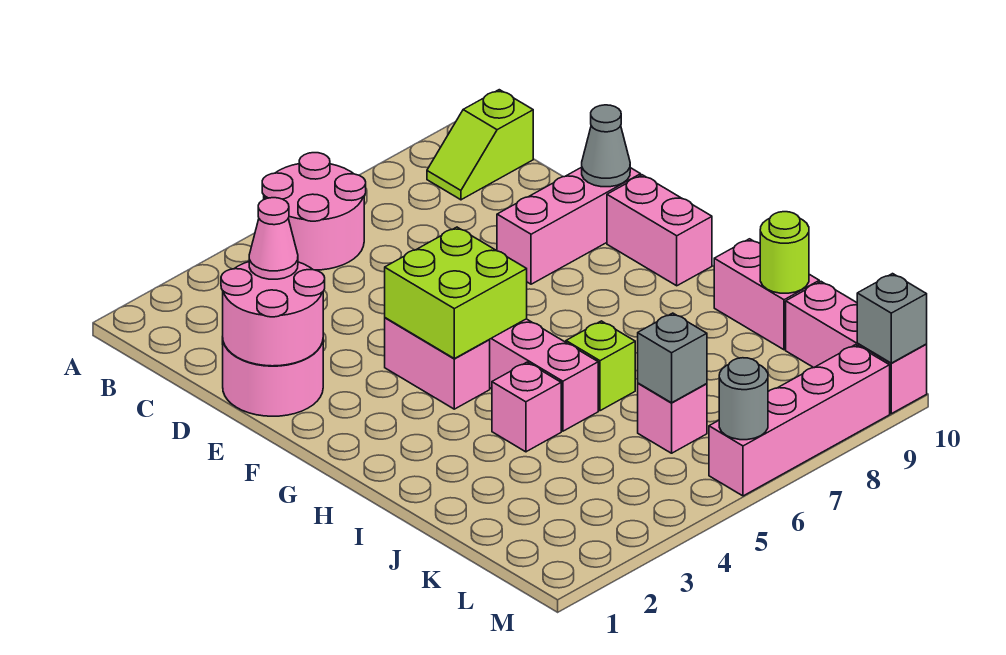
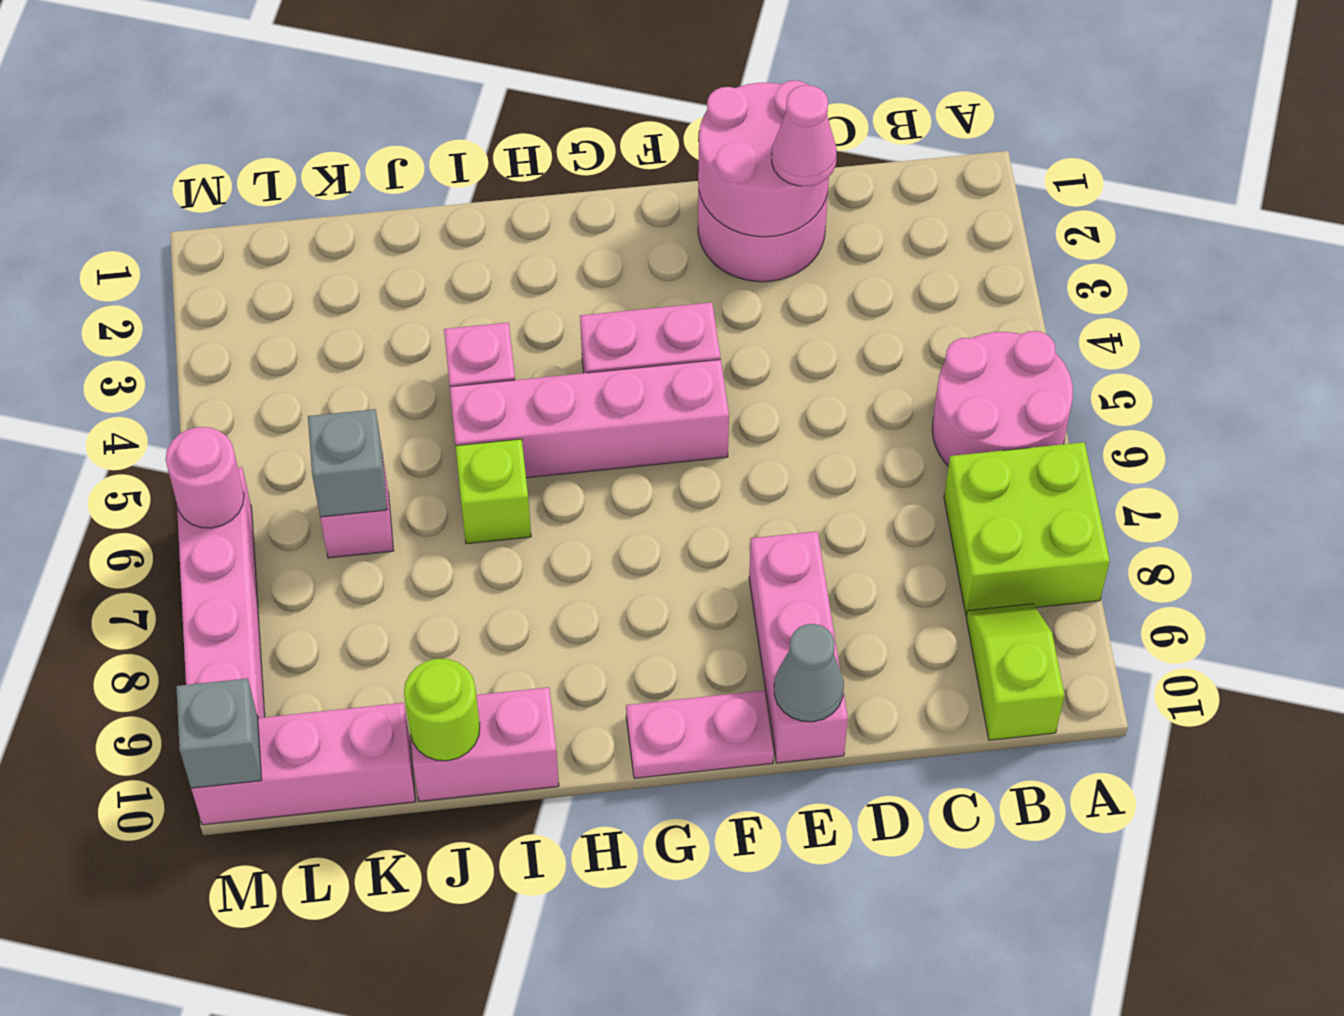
lime brick F4:G5 level 2 -> lime brick A7:B8 level 1
pink brick F10:G10 level 1 -> pink plate F10:G10 level 1
grey round brick M6 level 2 -> pink round brick M6 level 2

